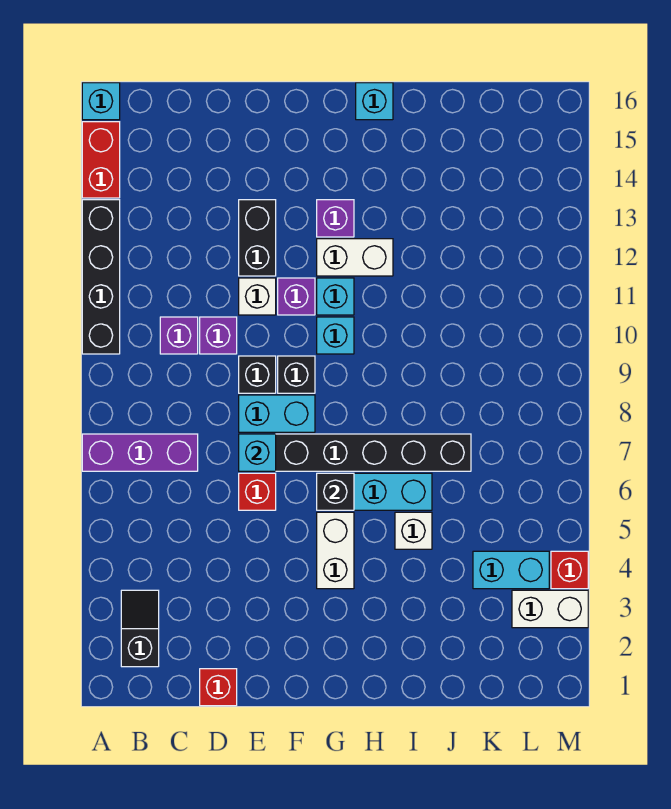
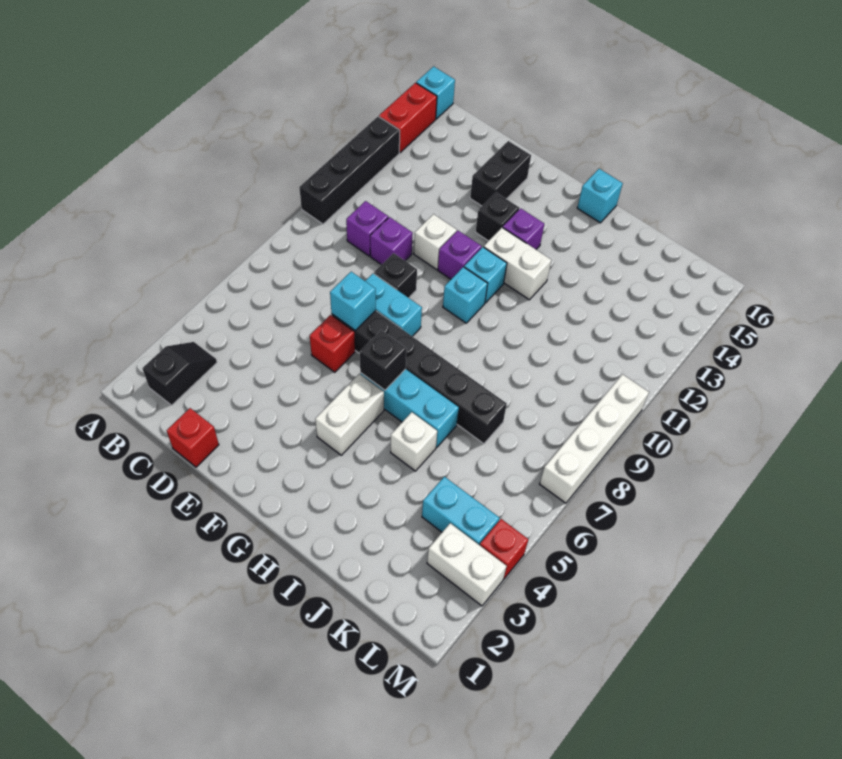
purple brick A7:C7 level 1 -> none
black brick E12:E13 level 1 -> black brick E14:E15 level 1
black brick F9 level 1 -> black brick F13 level 1
none -> white brick M7:M10 level 1

